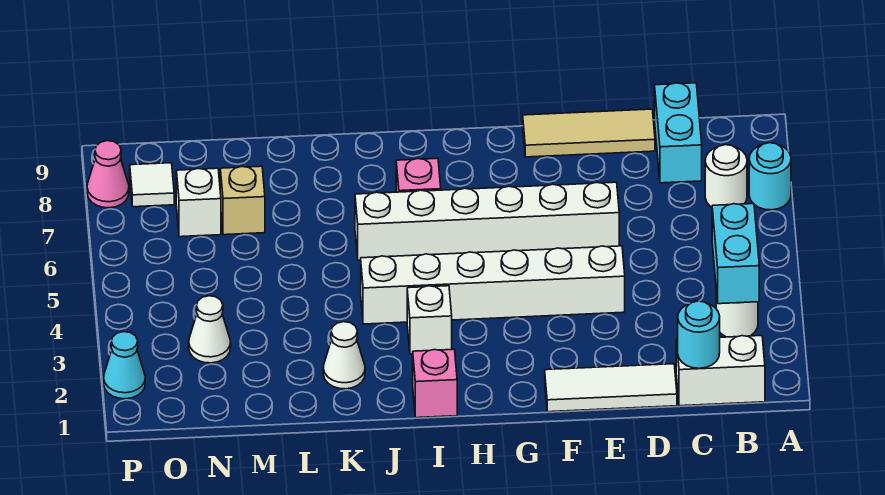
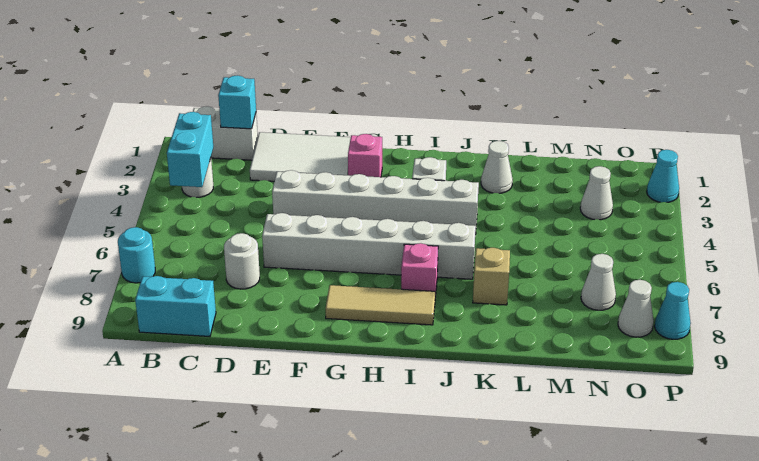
white round brick B7 level 1 -> white round brick D7 level 1
cyan round brick C1 level 2 -> cyan brick C1 level 2
cyan brick C8:C9 level 1 -> cyan brick B9:C9 level 1
white tile D1:F1 level 1 -> white tile D1:F2 level 1
tan tile D9:F9 level 1 -> tan tile G8:I8 level 1
pink brick I1 level 1 -> pink brick G2 level 1
tan brick M7 level 1 -> tan brick K7 level 1
white brick N7 level 1 -> white cone N7 level 1
white tile O8 level 1 -> white cone O8 level 1
pink cone P8 level 1 -> cyan cone P8 level 1

